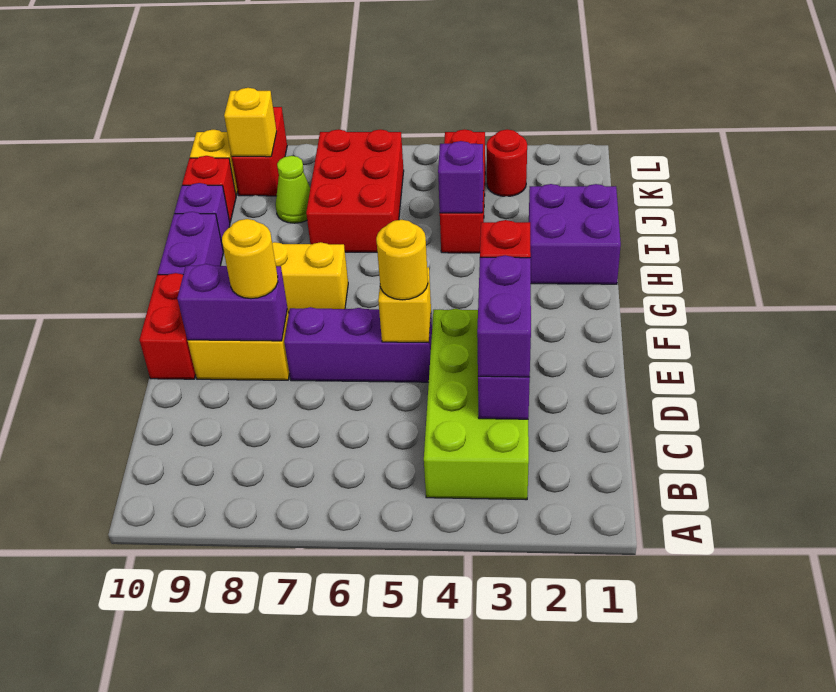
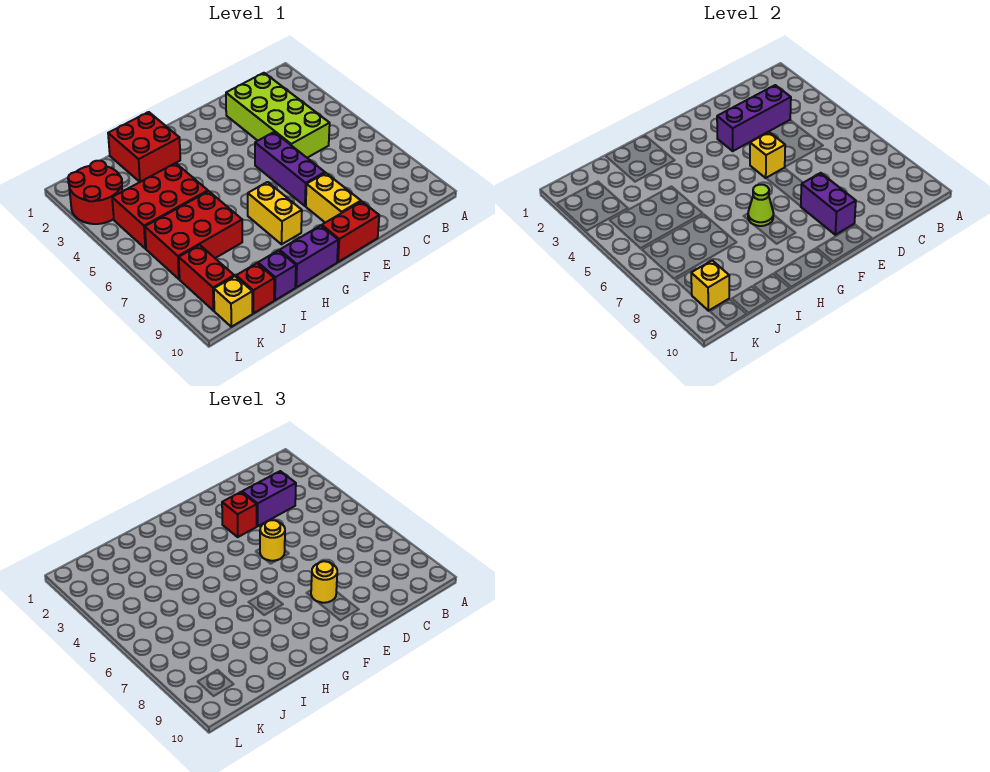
lime brick B3:E4 level 1 -> lime brick C2:D5 level 1
purple brick H1:I2 level 1 -> red brick H1:I2 level 1
red brick I4:K4 level 1 -> red brick I4:K5 level 1
purple brick I4 level 2 -> none
lime cone J8 level 1 -> lime cone G7 level 2
red round brick K3 level 1 -> red round brick K2:L3 level 1
red brick K9:L9 level 1 -> red brick K8:K9 level 1

